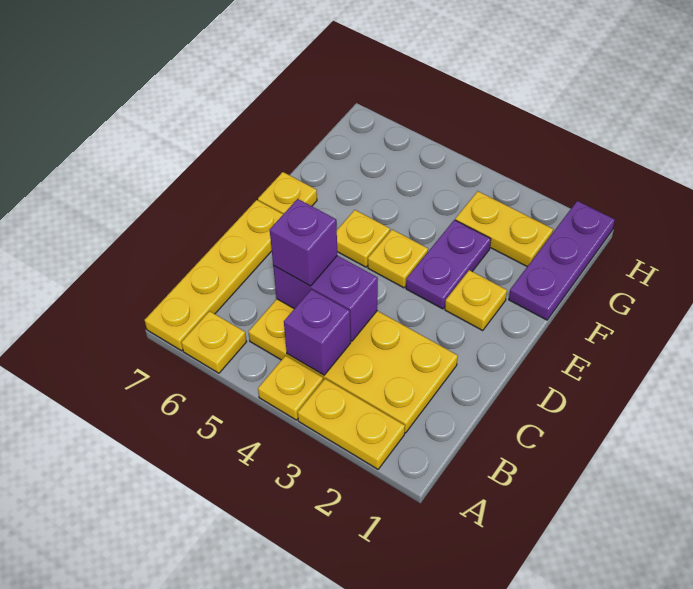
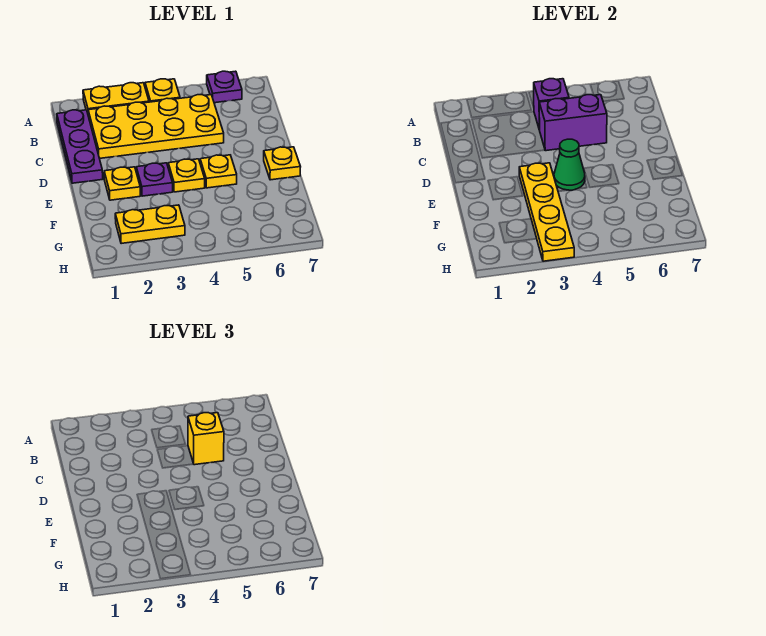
yellow plate A6 level 1 -> purple plate A6 level 1
yellow plate A7:D7 level 1 -> yellow plate E3:H3 level 2
purple brick C5 level 3 -> yellow brick C5 level 3
purple plate E3:F3 level 1 -> purple plate E3 level 1
none -> green cone E4 level 2
purple plate F1:H1 level 1 -> purple plate B1:D1 level 1

